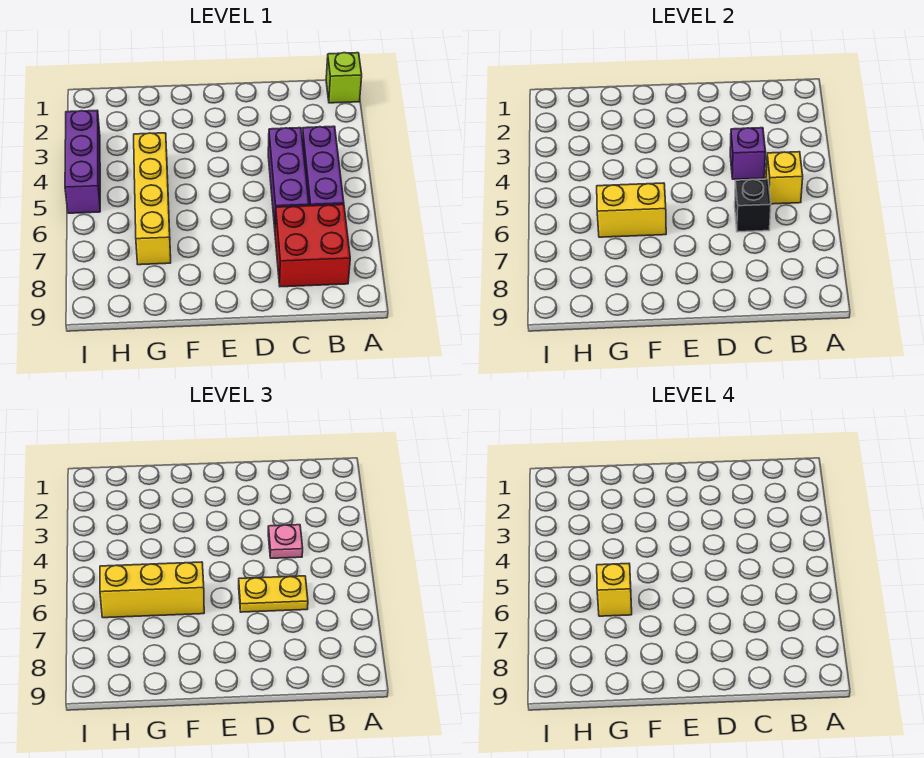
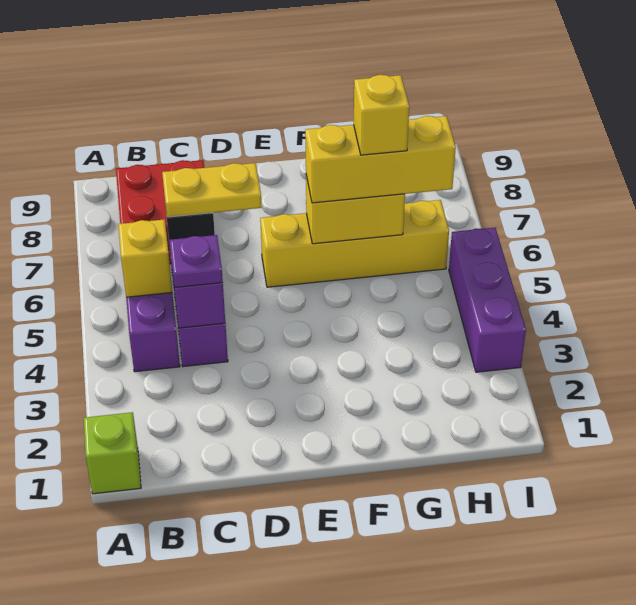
pink plate C4 level 3 -> purple plate C4 level 3
yellow brick G4:G7 level 1 -> yellow brick E6:H6 level 1

